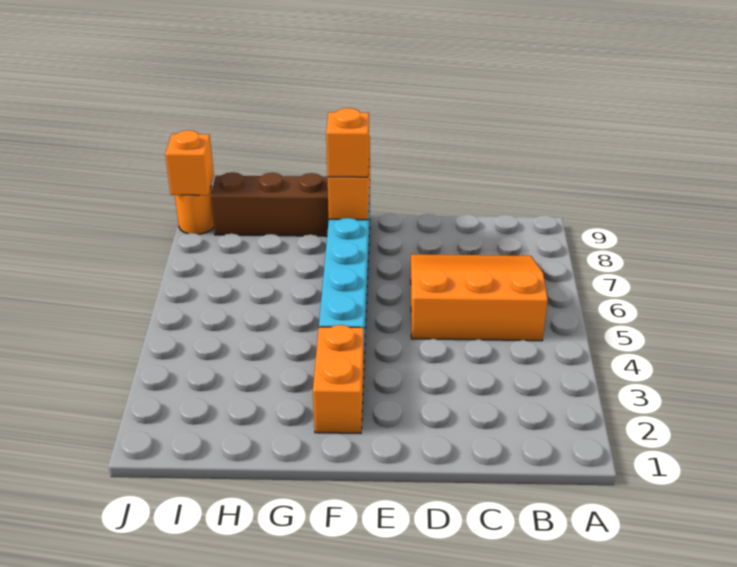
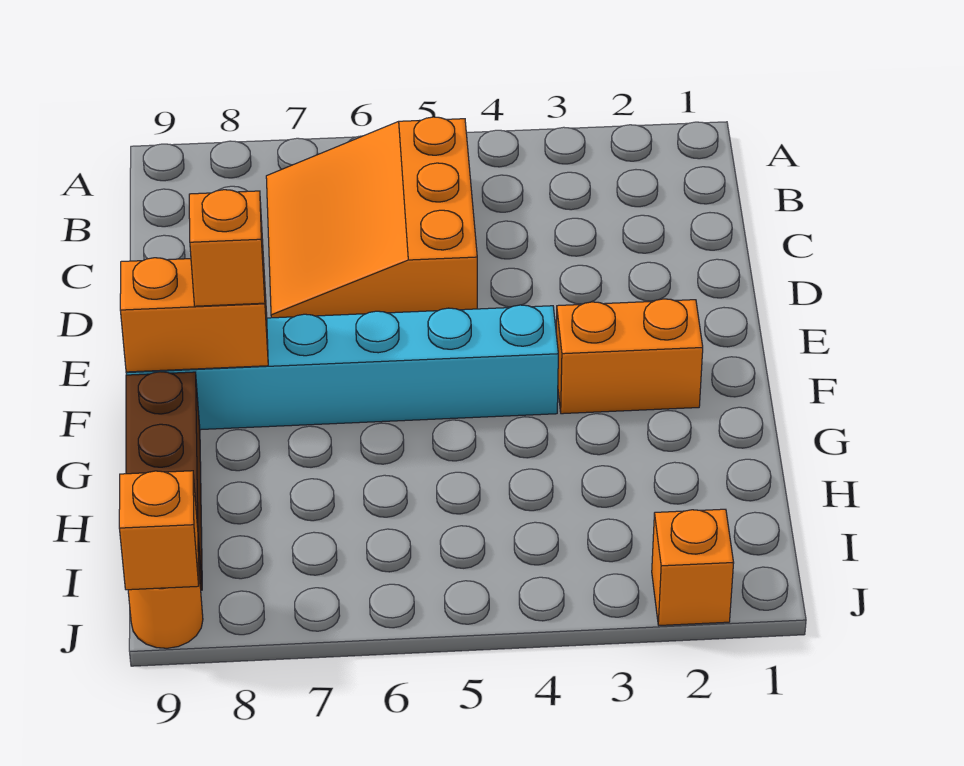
none -> orange brick J2 level 1

